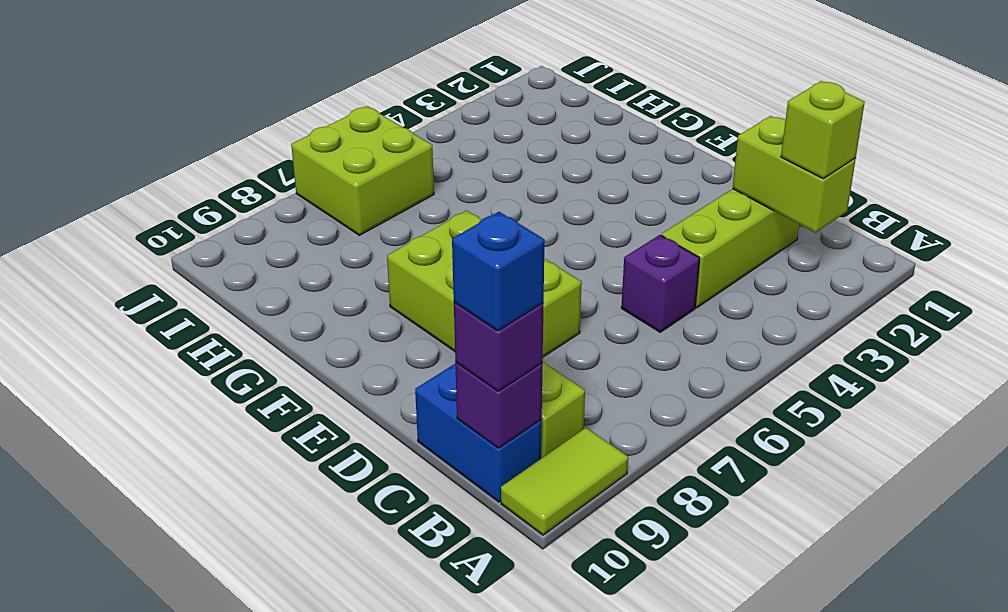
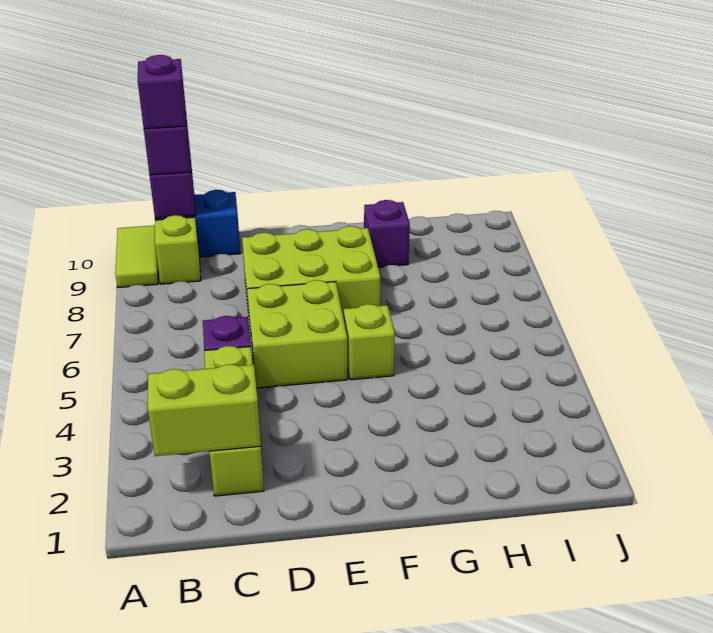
lime brick B2 level 3 -> lime brick F5 level 1
blue brick B10 level 4 -> purple brick B10 level 4
none -> purple brick G9 level 1
lime brick I6:J7 level 1 -> lime brick D5:E6 level 1

